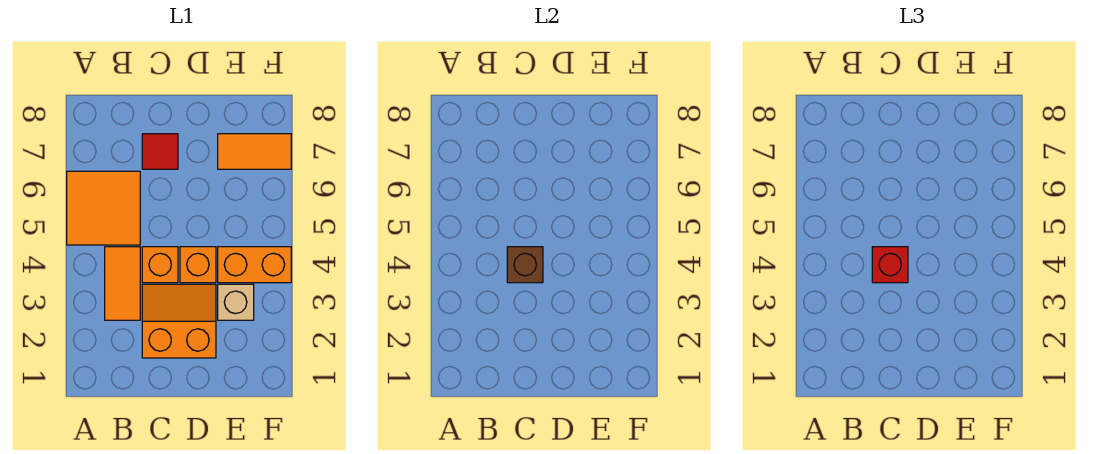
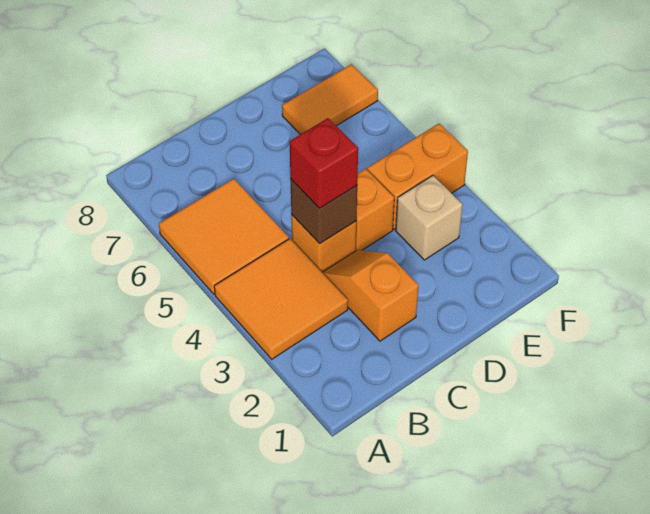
orange tile B3:B4 level 1 -> orange tile A3:B4 level 1
orange slope C2:D3 level 1 top 2 -> orange slope C2:C3 level 1 top 2
red tile C7 level 1 -> none

